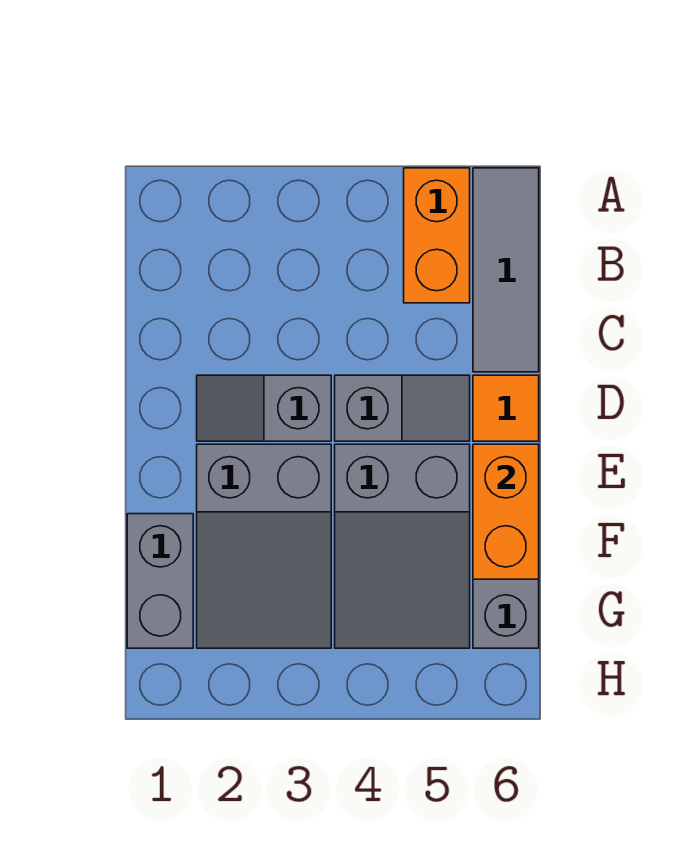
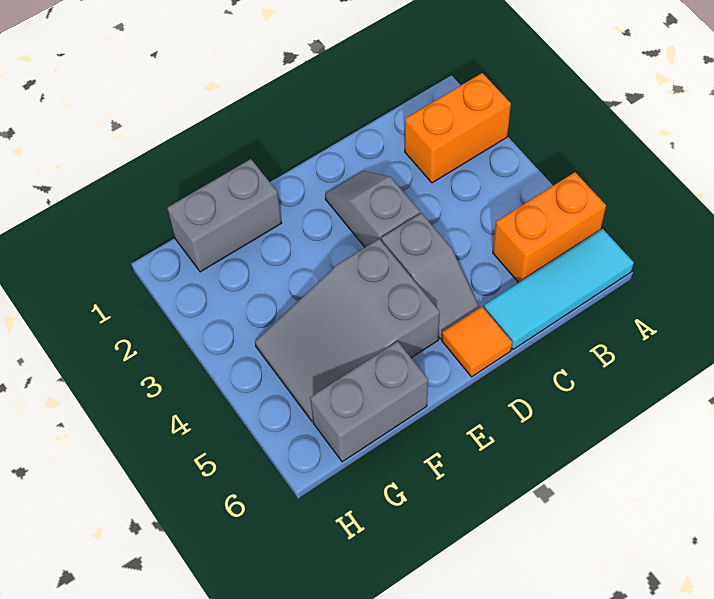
grey tile A6:C6 level 1 -> cyan tile A6:C6 level 1
grey slope E2:G3 level 1 top E -> none
orange brick E6:F6 level 2 -> orange brick A2:B2 level 1

